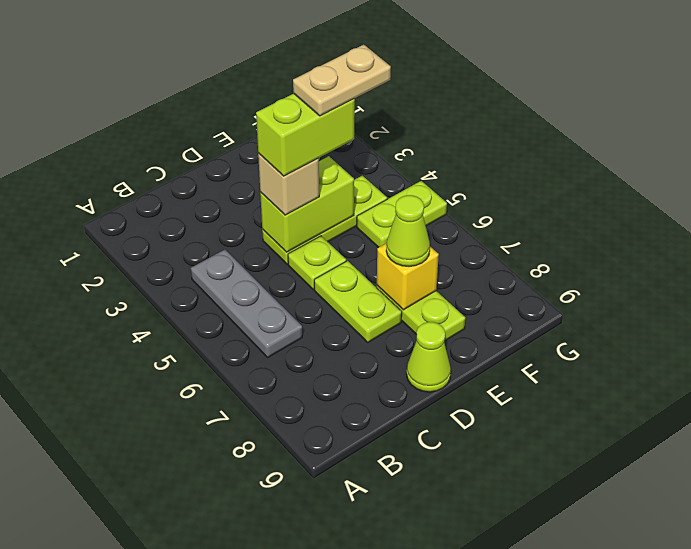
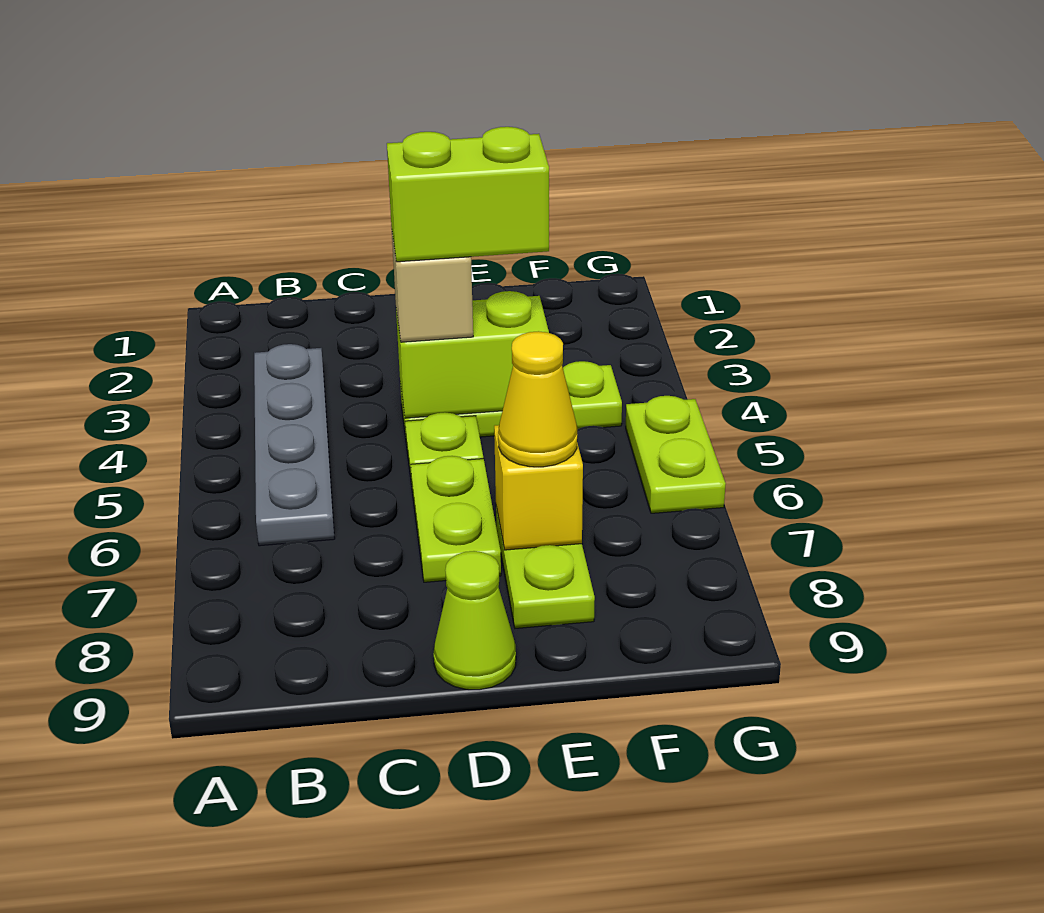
grey plate B4:B6 level 1 -> grey plate B3:B6 level 1
tan plate E4:F4 level 5 -> none
lime cone E7 level 3 -> yellow cone E7 level 3
lime plate F5:G5 level 1 -> lime plate G5:G6 level 1

